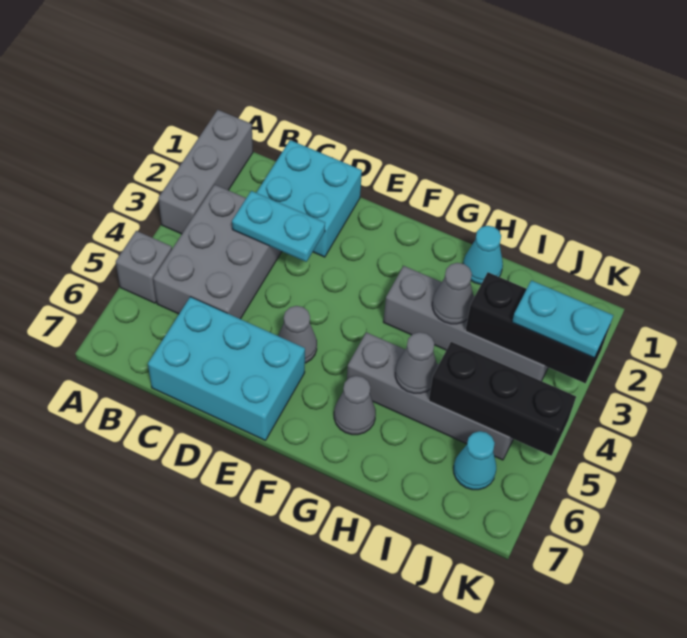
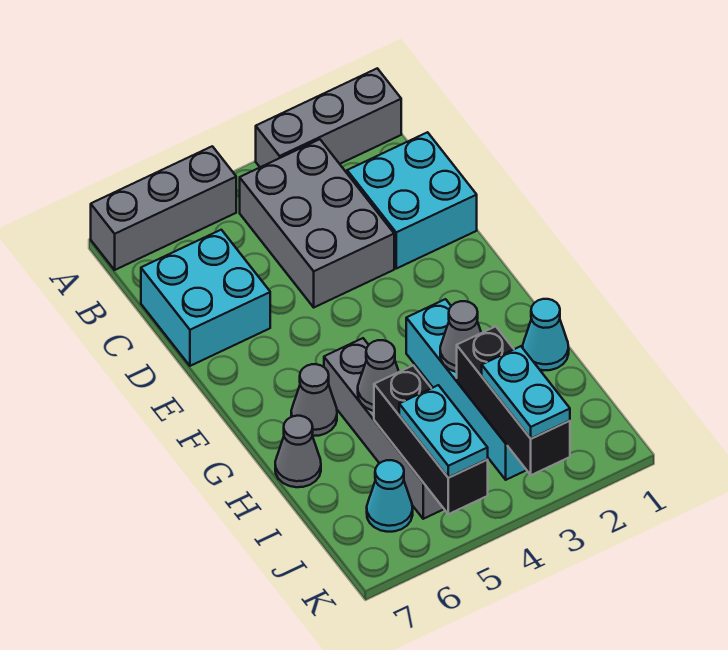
grey brick A5 level 1 -> grey brick A5:A7 level 1
grey brick B3:C5 level 1 -> grey brick B3:D4 level 1
cyan plate C3:D3 level 2 -> cyan plate J5:K5 level 3
cyan brick C6:E7 level 1 -> cyan brick C6:D7 level 1
grey cone E5 level 1 -> grey cone H7 level 1
grey brick G3:J3 level 1 -> cyan brick G3:J3 level 1

